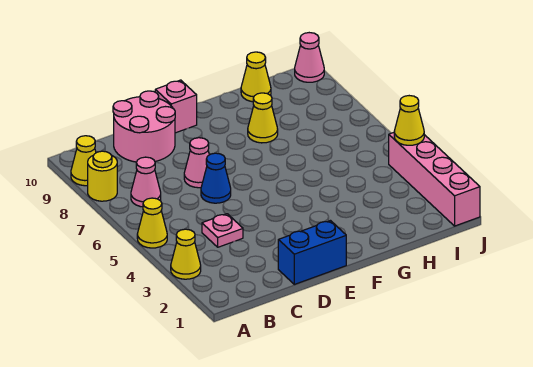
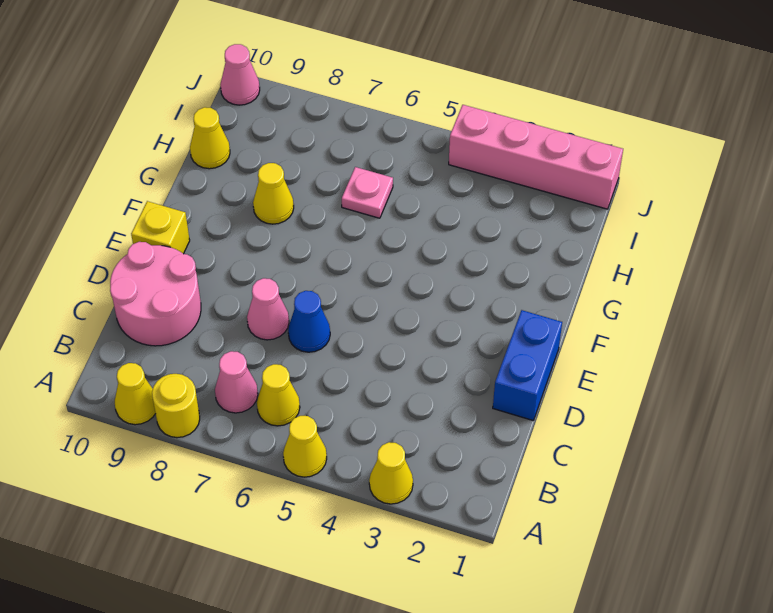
pink plate C4 level 1 -> pink plate H6 level 1
pink brick E10 level 1 -> yellow brick E10 level 1
yellow cone J4 level 2 -> yellow cone B6 level 1

